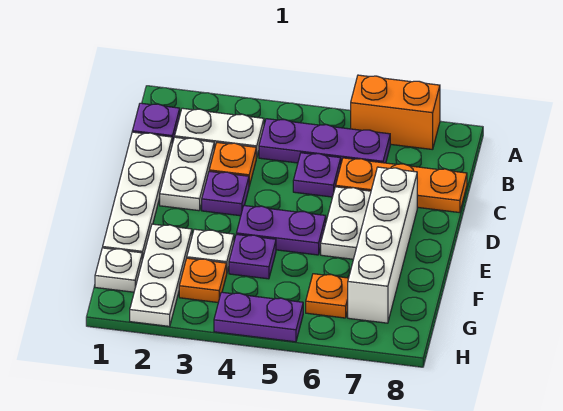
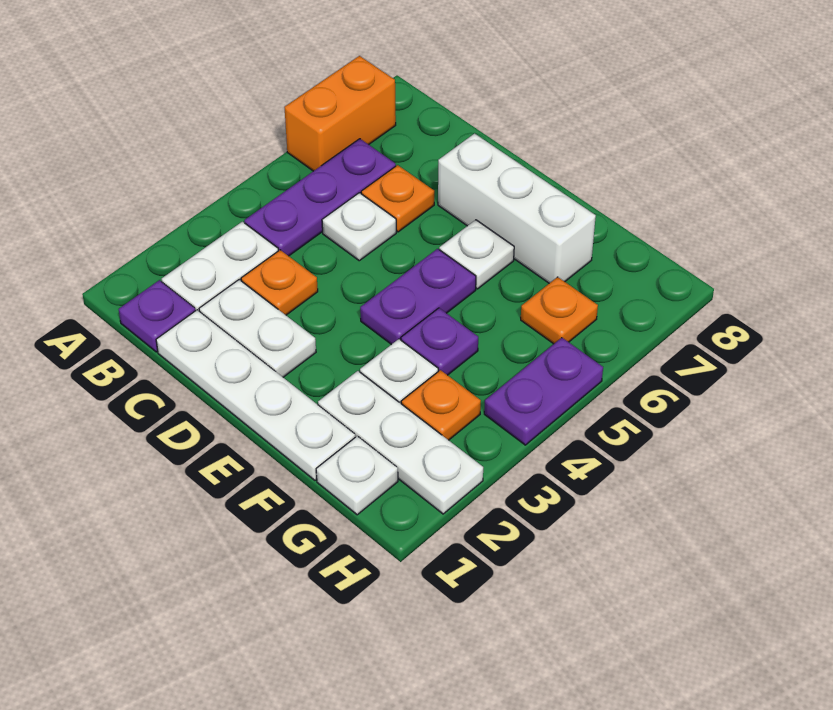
purple plate C5 level 1 -> white plate C5 level 1
orange plate C6:C8 level 1 -> orange plate C6 level 1
purple plate D3 level 1 -> none
white plate D6:E6 level 1 -> white plate E6 level 1
white brick D7:G7 level 1 -> white brick D7:F7 level 1

